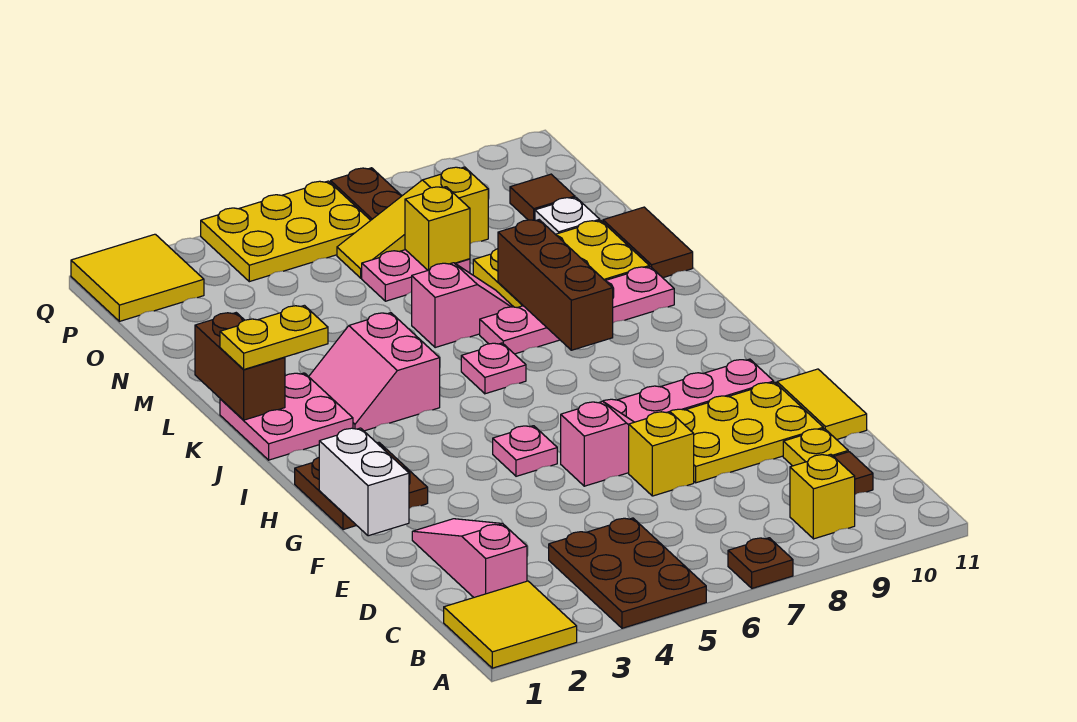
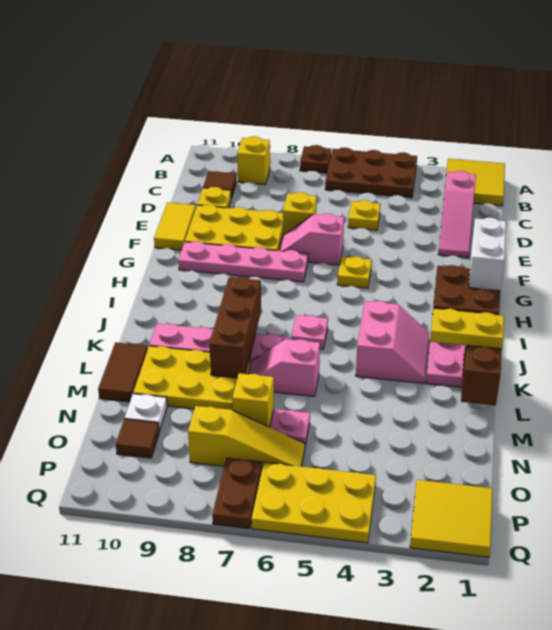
brown plate A4:C5 level 1 -> brown plate A4:B6 level 1
none -> yellow plate D5 level 1
pink plate G5 level 1 -> yellow plate G5 level 1

